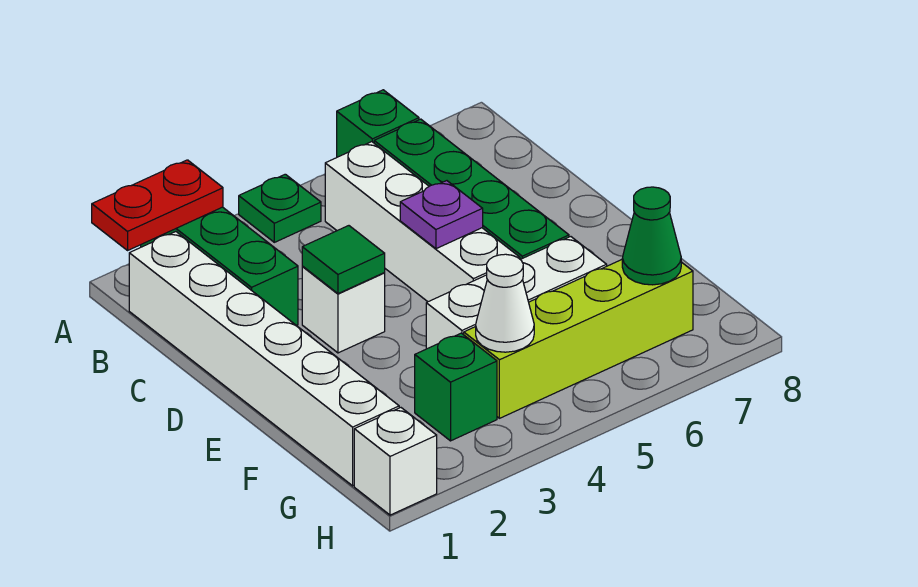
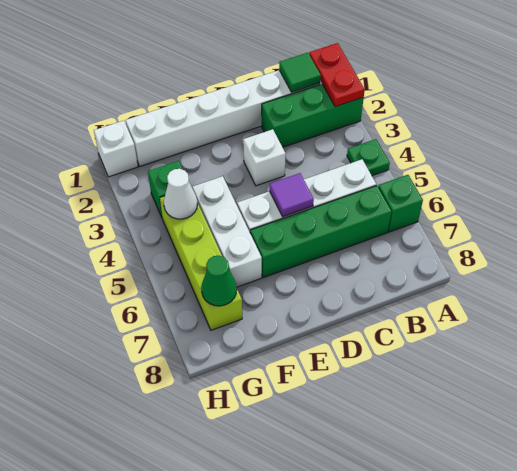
green tile D3 level 2 -> green tile B1 level 2
purple plate D5 level 2 -> purple tile D5 level 2

